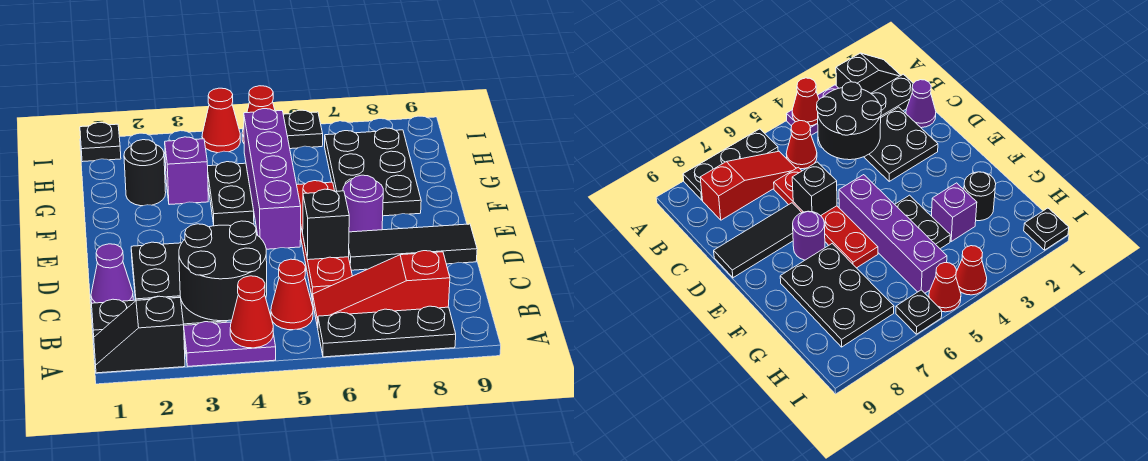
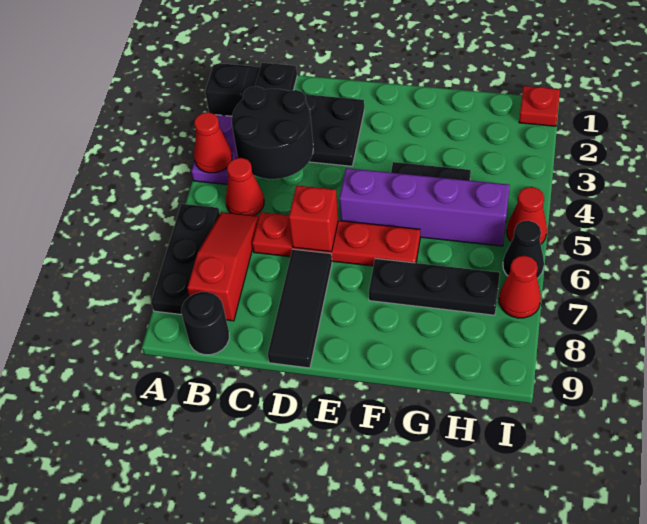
purple cone C1 level 1 -> none
black brick D6 level 2 -> red brick D6 level 2
purple round brick E7 level 1 -> none
black plate F7:H8 level 1 -> black plate F7:H7 level 1
black round brick G2 level 1 -> black round brick B9 level 1
purple brick G3 level 1 -> none
black plate I1 level 1 -> red plate I1 level 1
red cone I4 level 1 -> red cone I7 level 1
black plate I6 level 1 -> black cone I6 level 1

